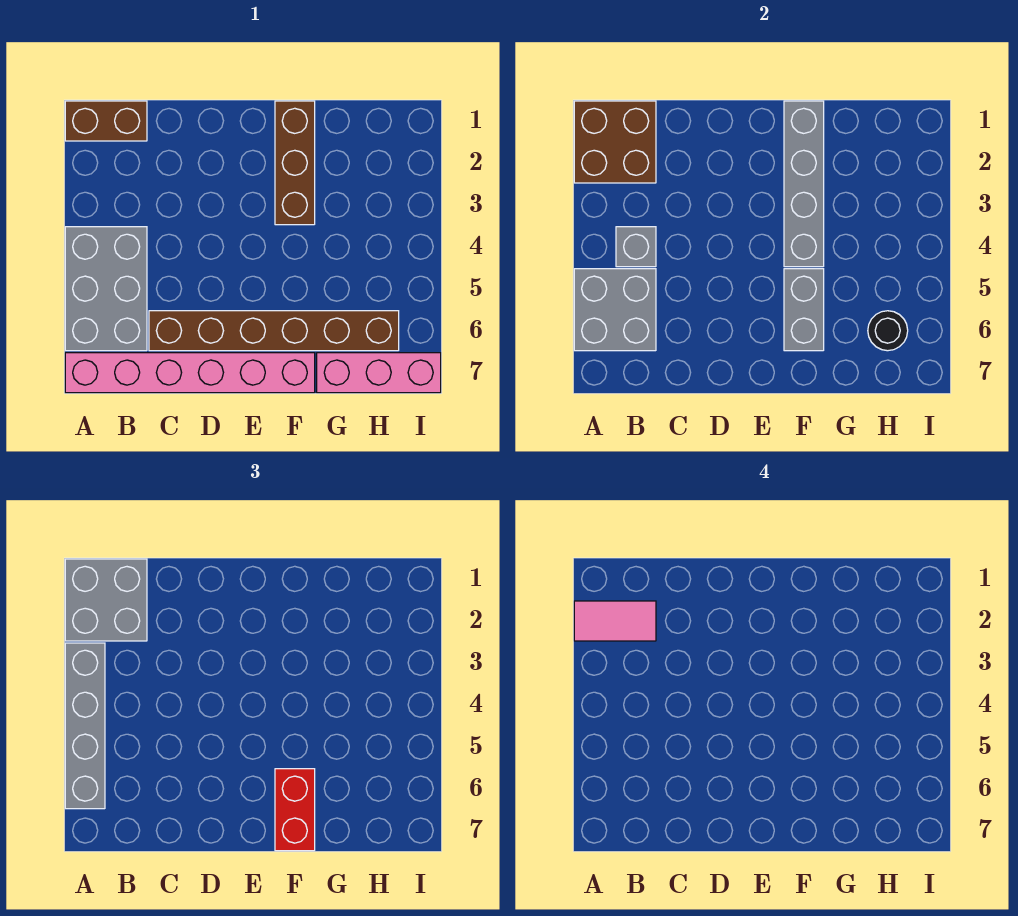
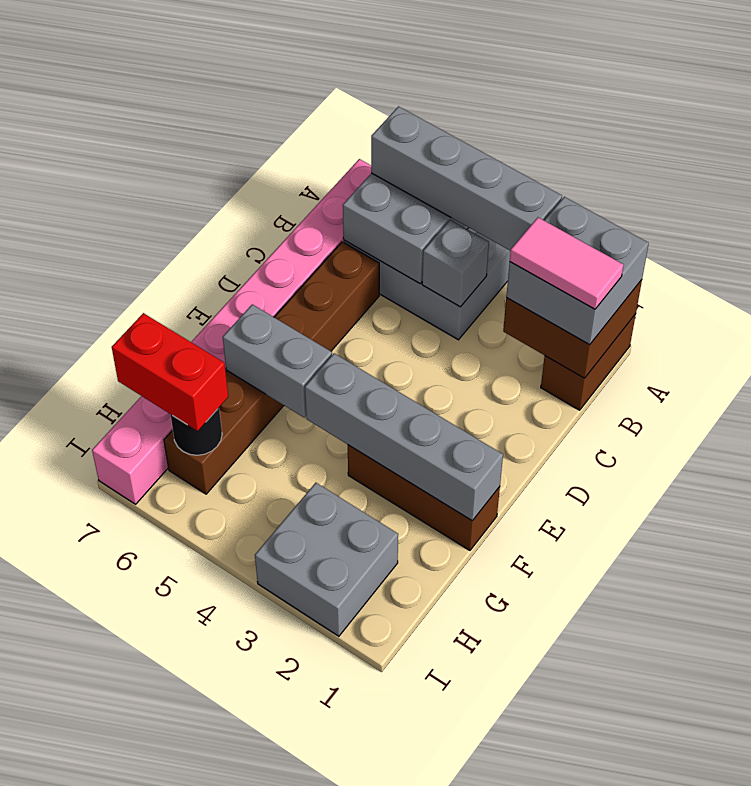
pink tile A2:B2 level 4 -> pink tile B1:B2 level 4
red brick F6:F7 level 3 -> red brick H6:H7 level 3
none -> grey brick H2:I3 level 1

